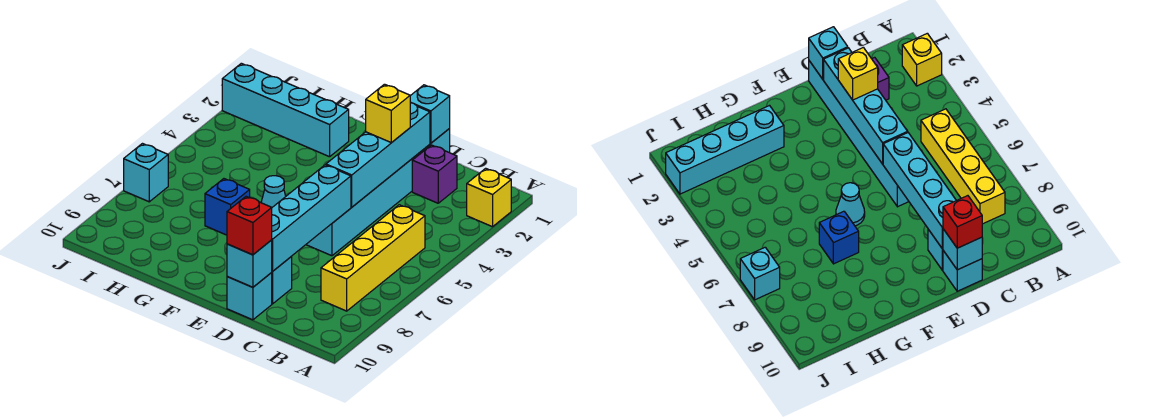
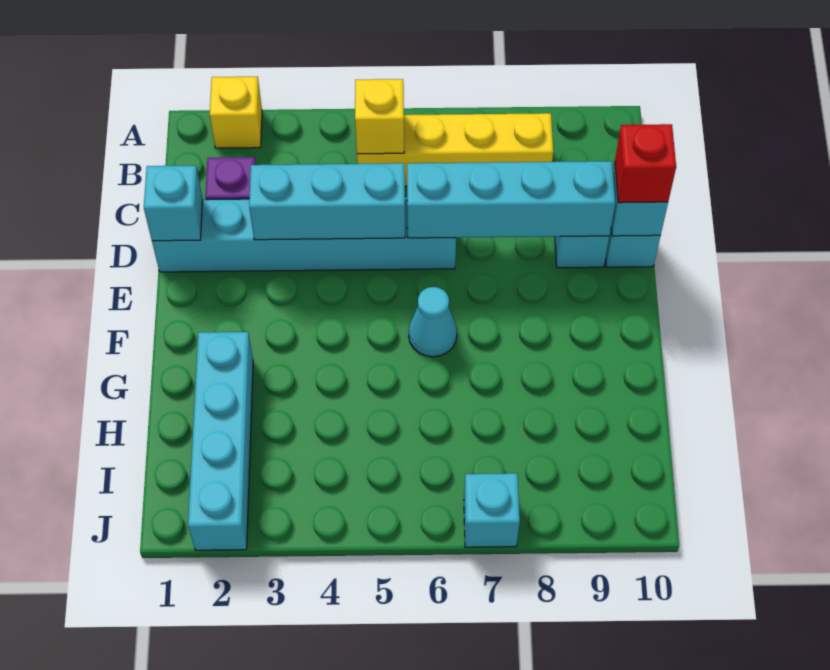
cyan brick D2:D5 level 2 -> cyan brick D3:D5 level 2
yellow brick D3 level 3 -> yellow brick B5 level 2
blue brick G7 level 1 -> none

